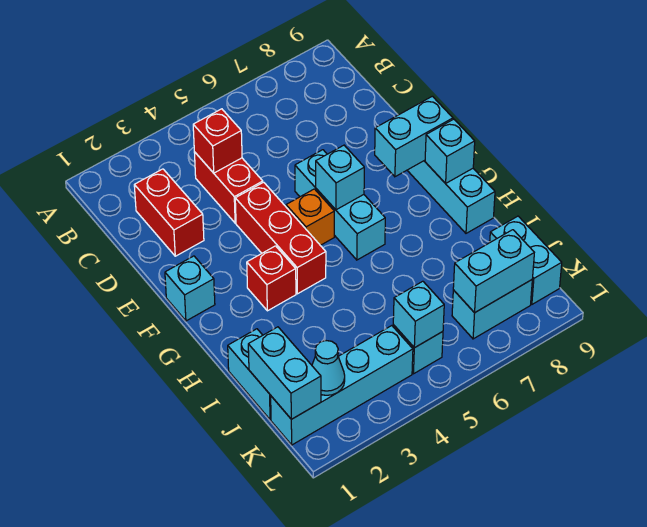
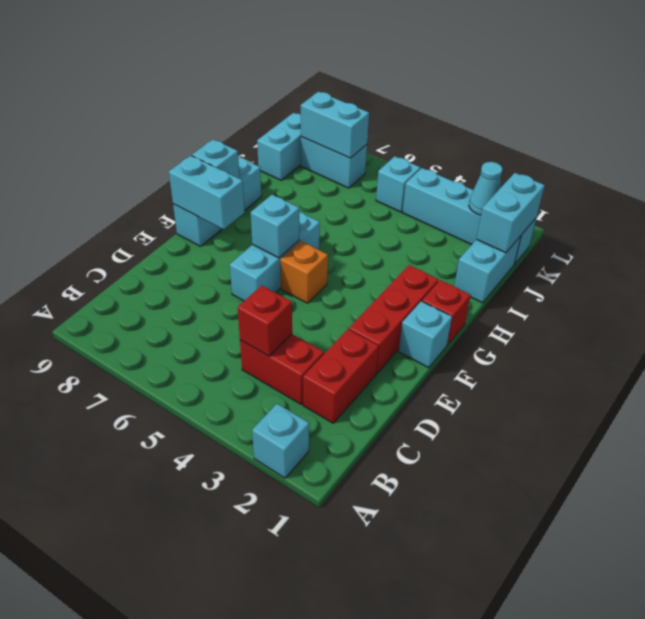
red brick C4:D4 level 1 -> red brick C3:C4 level 1
red brick E4:G4 level 1 -> red brick E2:G2 level 1
red brick G3 level 1 -> red brick G1 level 1
cyan brick K5 level 2 -> cyan brick A2 level 1

